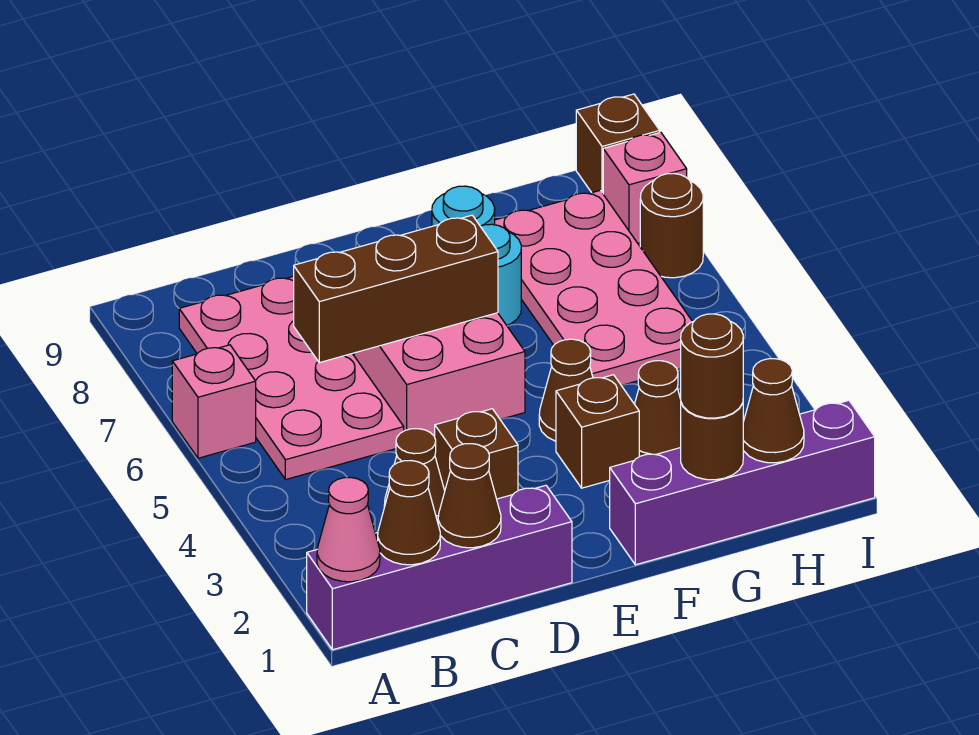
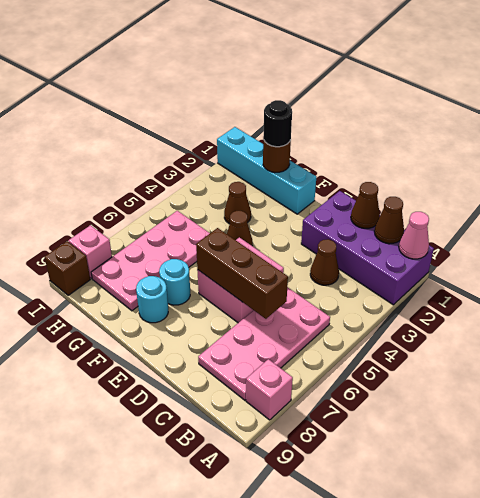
purple brick A1:D1 level 1 -> purple brick A1:D2 level 1
pink brick A6 level 1 -> pink brick A8 level 1
brown brick D3 level 1 -> none
purple brick F1:I1 level 1 -> cyan brick F1:I1 level 1
brown brick F3 level 1 -> none
brown round brick G1 level 3 -> black round brick G1 level 3
brown cone H1 level 2 -> none
brown round brick I7 level 1 -> none

